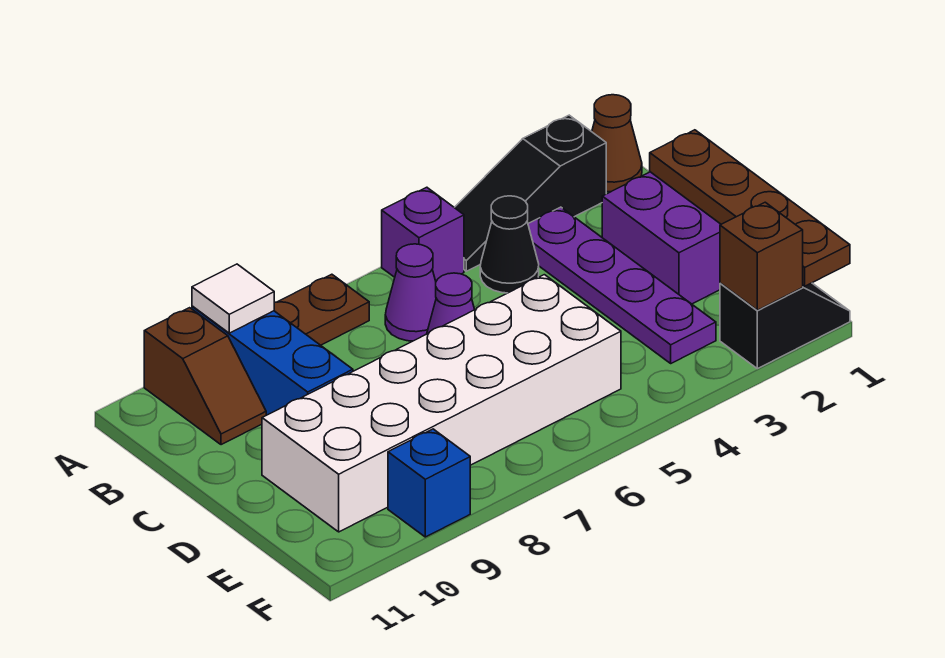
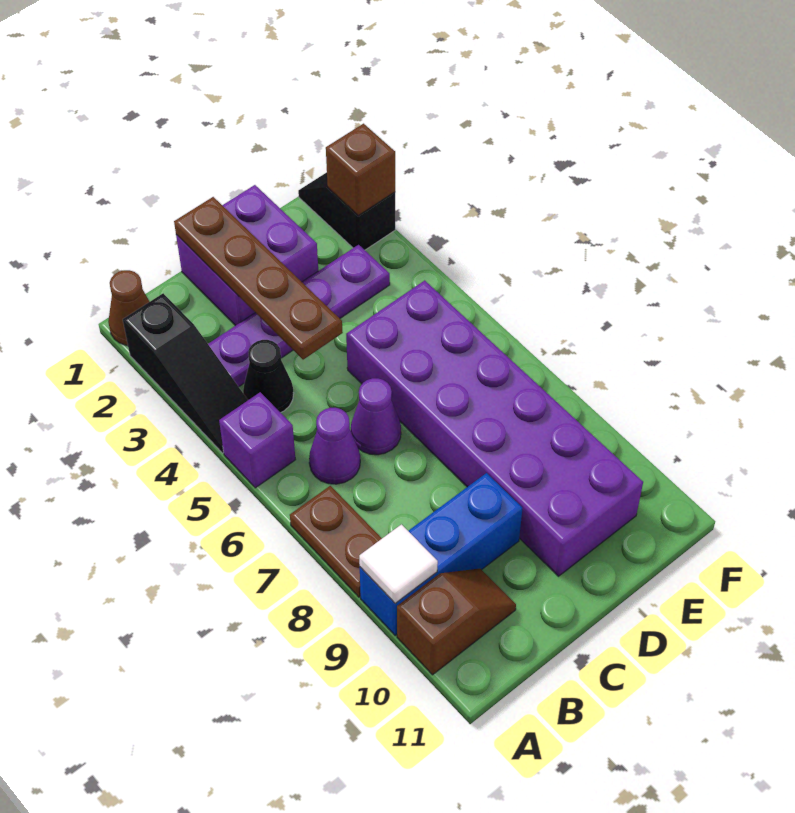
brown plate C1:F1 level 2 -> brown plate C1:C4 level 2
white brick D5:E10 level 1 -> purple brick D5:E10 level 1
blue brick F9 level 1 -> none

